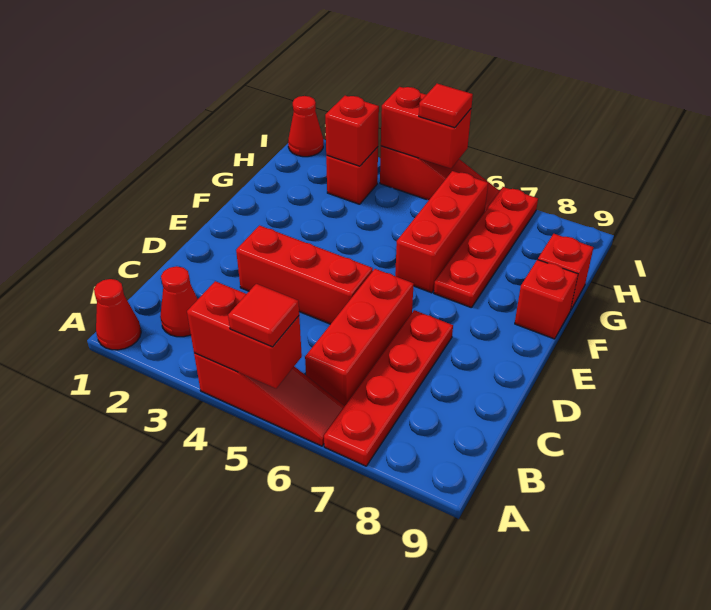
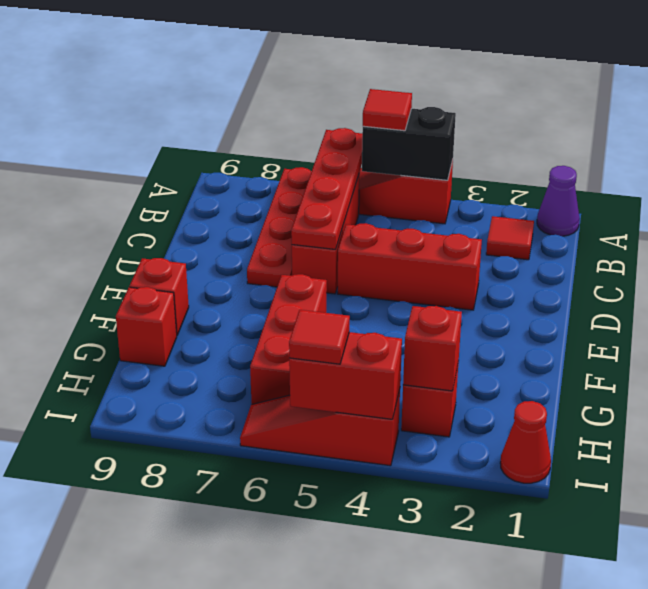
red cone A1 level 1 -> purple cone A1 level 1
red brick A4:A5 level 2 -> black brick A4:A5 level 2
red cone B2 level 1 -> red tile B2 level 1
red plate F7:I7 level 1 -> red plate A6:D6 level 2

